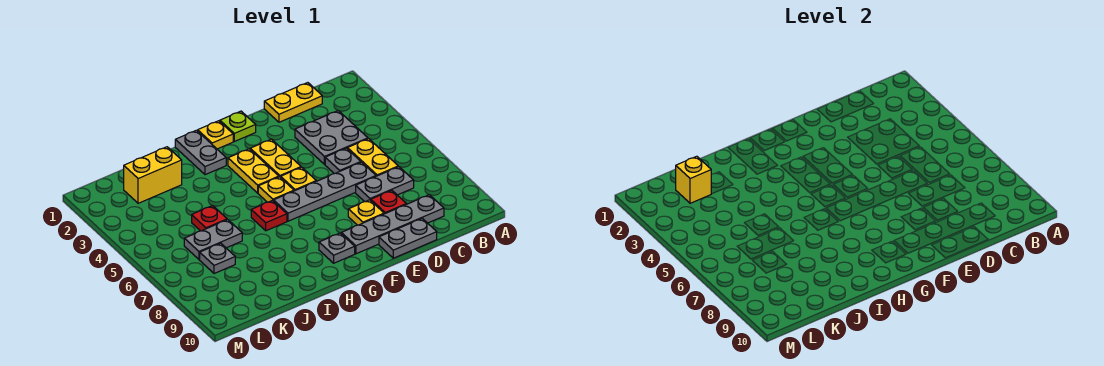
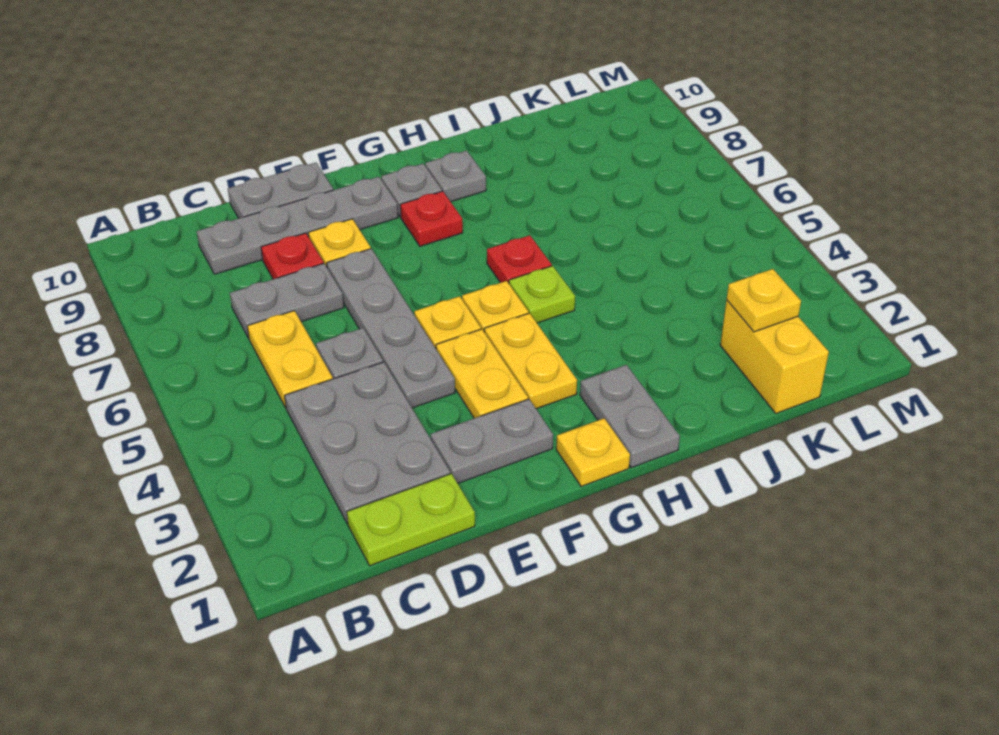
yellow plate C1:D1 level 1 -> lime plate C1:D1 level 1
grey plate C3:D4 level 1 -> grey plate C2:D4 level 1
grey plate D6:G6 level 1 -> grey plate E4:E7 level 1
lime plate F1 level 1 -> lime plate H5 level 1
yellow brick J2:K2 level 1 -> yellow brick K1:K2 level 1
red plate J5 level 1 -> red plate G8 level 1
grey plate J6:K6 level 1 -> grey plate E2:F2 level 1
yellow brick K2 level 2 -> yellow plate K2 level 2
grey plate K7 level 1 -> grey plate H9 level 1

